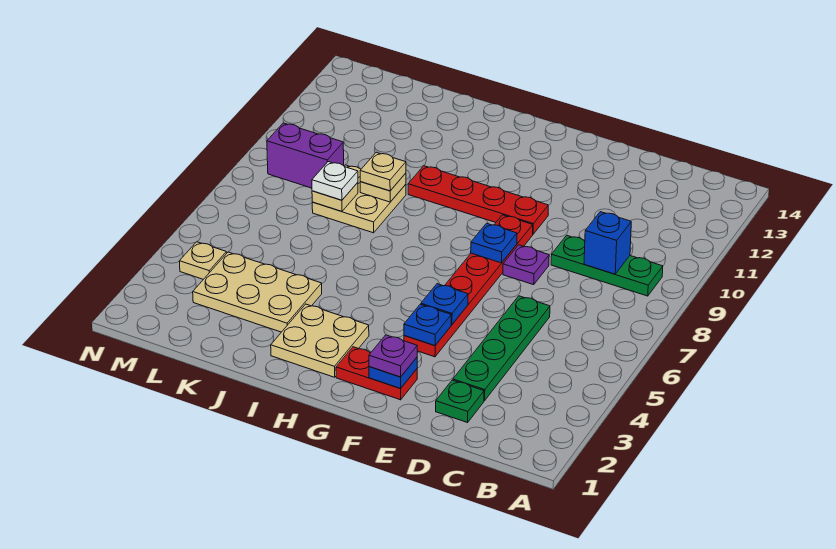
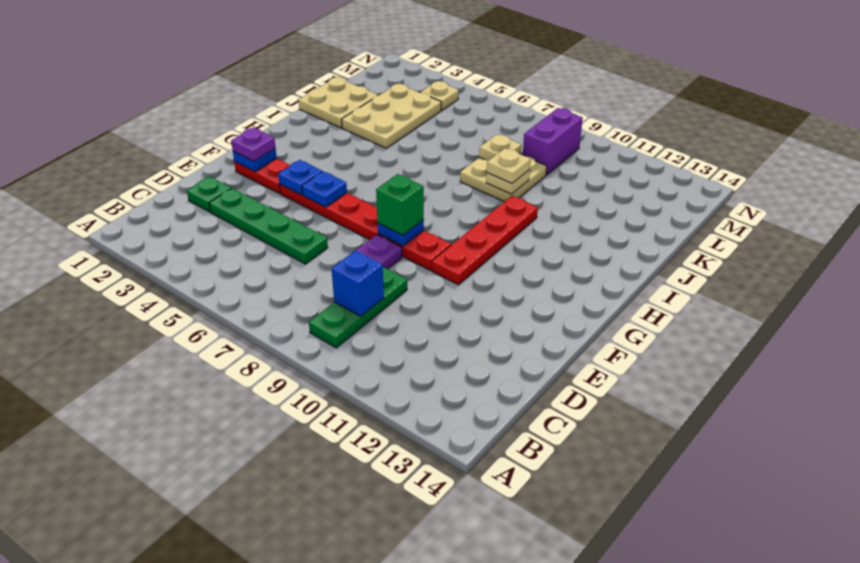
red plate F2:G2 level 1 -> red plate F2:F3 level 1
none -> green brick F8 level 3
tan plate H2:I3 level 1 -> tan plate J1:K2 level 1
white plate K8 level 3 -> none

